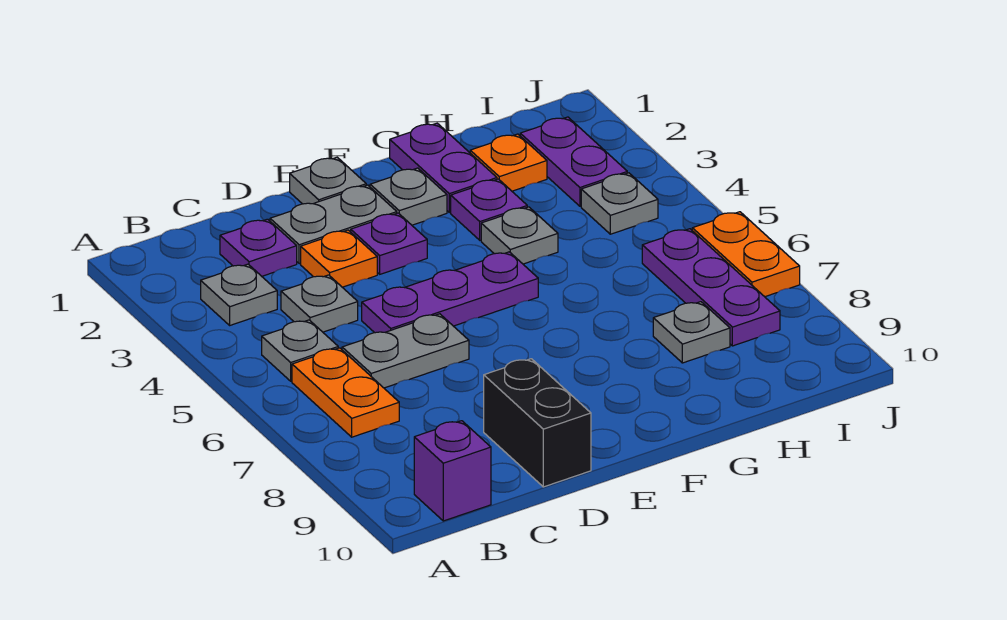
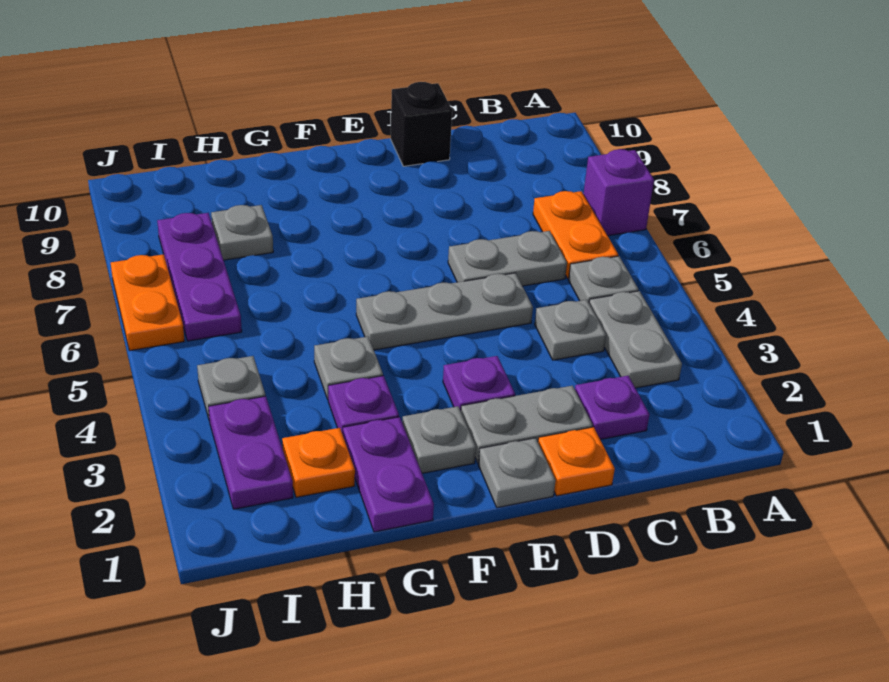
grey plate B3 level 1 -> grey plate B3:B4 level 1
purple brick B10 level 1 -> purple brick A7 level 1
orange plate D3 level 1 -> orange plate D1 level 1
purple plate D5:F5 level 1 -> grey plate D5:F5 level 1
black brick D9:D10 level 1 -> black brick D10 level 1

